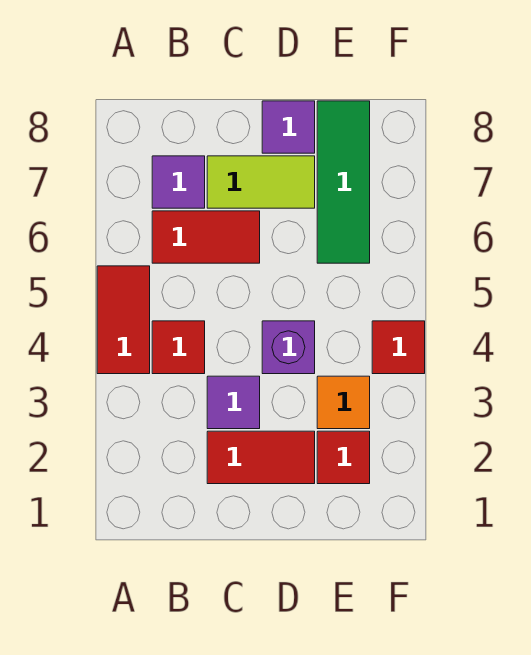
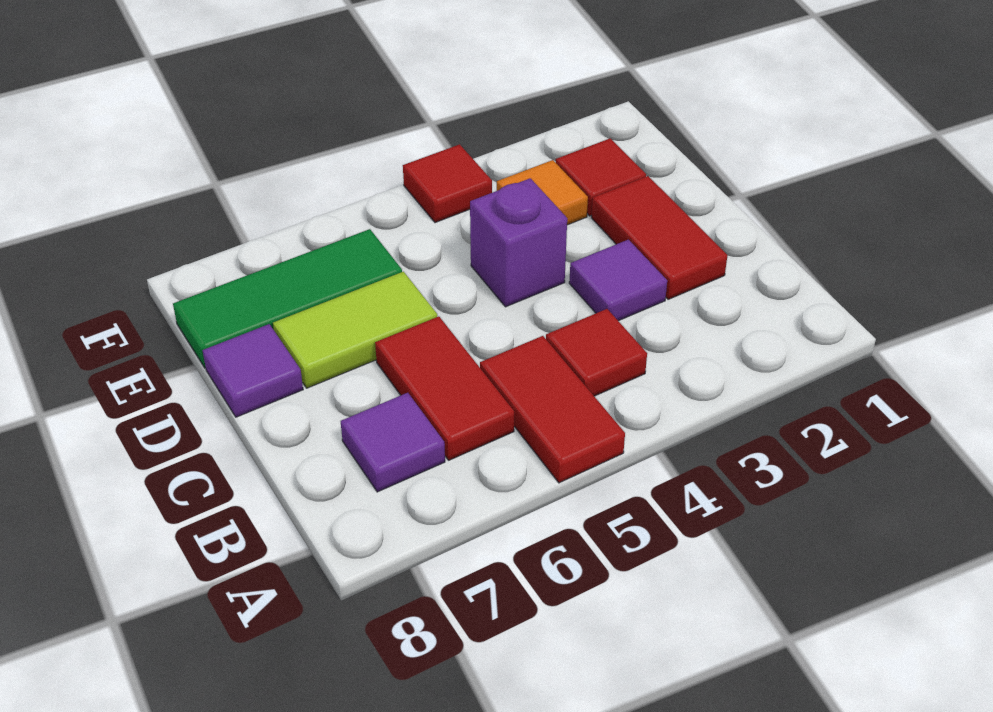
red tile A4:A5 level 1 -> red tile A5:B5 level 1
lime tile C7:D7 level 1 -> lime tile D6:D7 level 1

